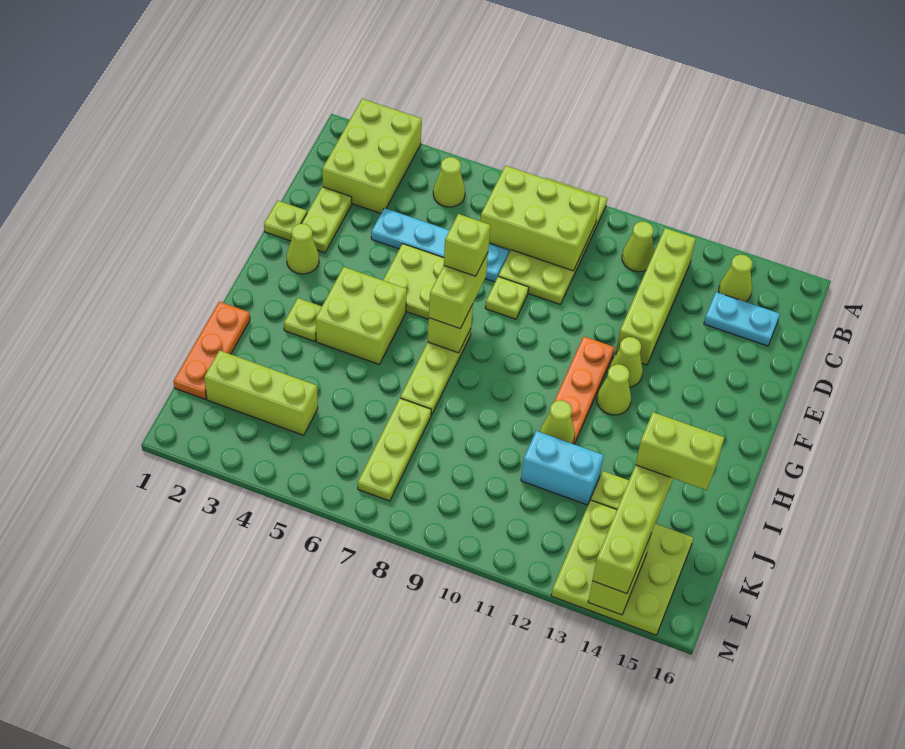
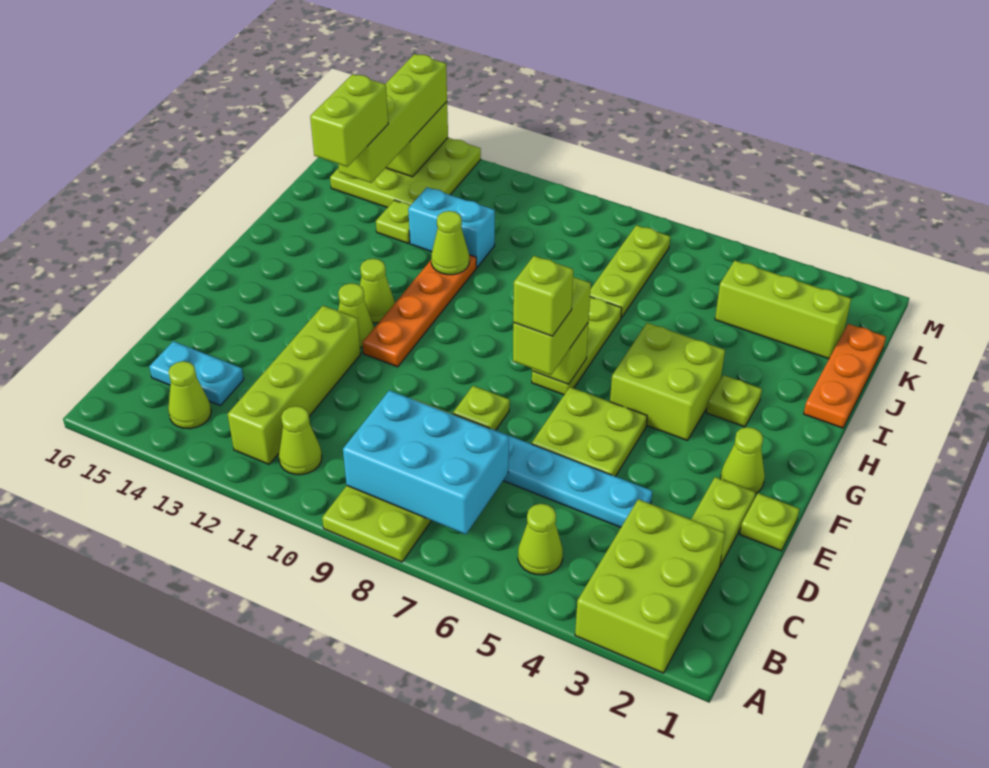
lime brick B7:C9 level 2 -> cyan brick B7:C9 level 2
lime brick J14:J15 level 4 -> lime brick I14:J14 level 4

